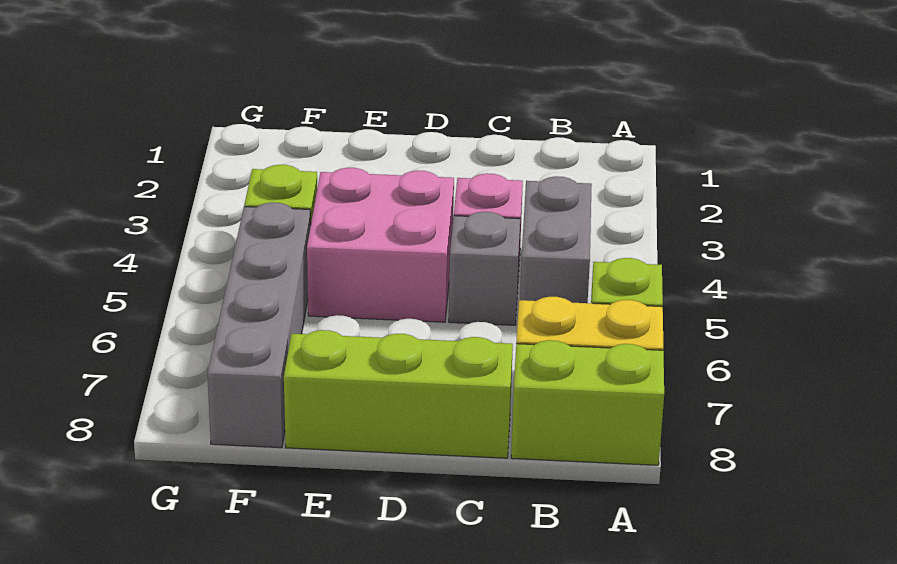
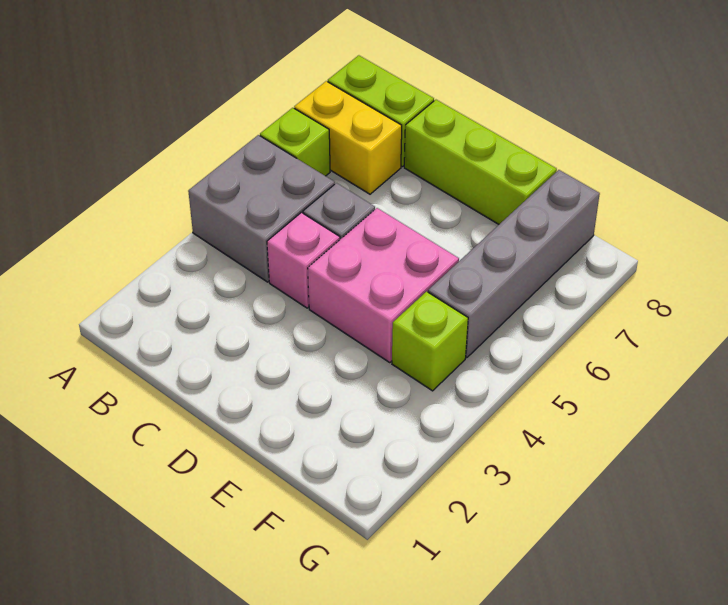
grey brick B4:B5 level 1 -> grey brick A4:B5 level 1

